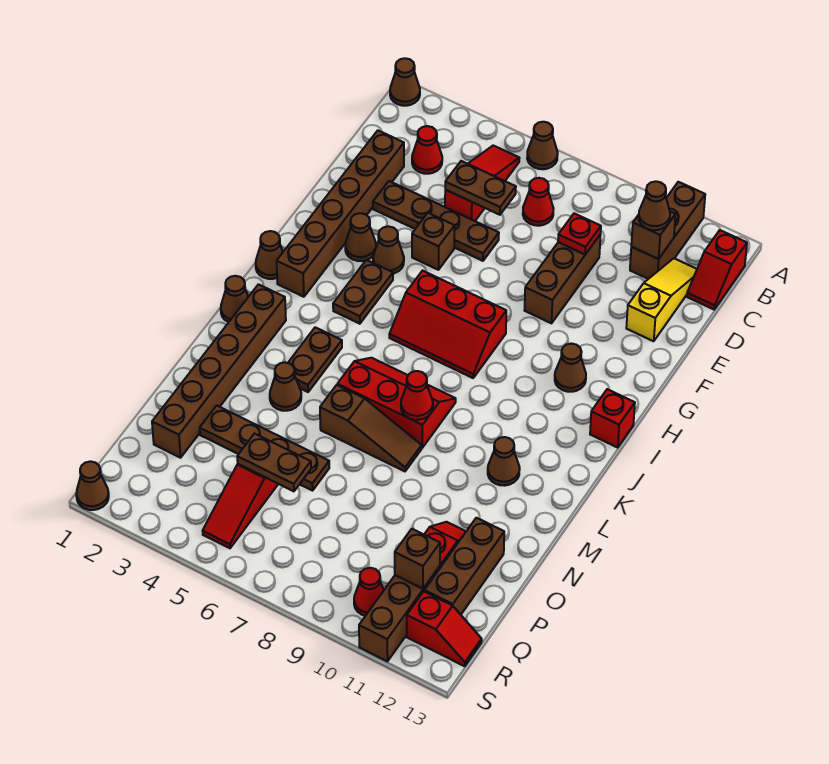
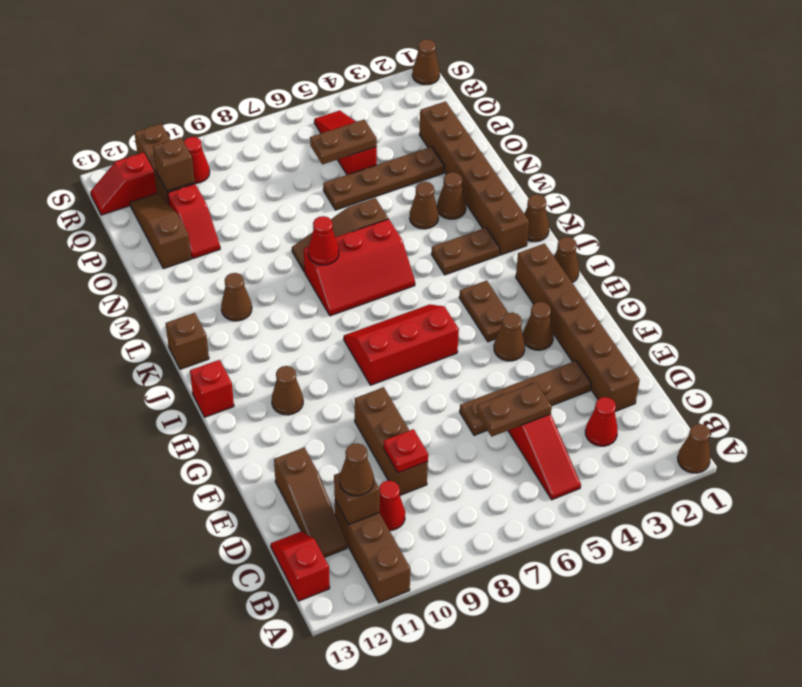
brown cone A6 level 1 -> brown cone M3 level 1
red cone C7 level 1 -> red cone C10 level 1
yellow slope C12:E12 level 1 top E -> brown slope C12:E12 level 1 top E
brown brick F5 level 1 -> brown brick K13 level 1
brown plate K4:L4 level 1 -> brown plate K3:K4 level 1
brown brick O12:Q12 level 1 -> brown slope O12:Q12 level 1 top O

